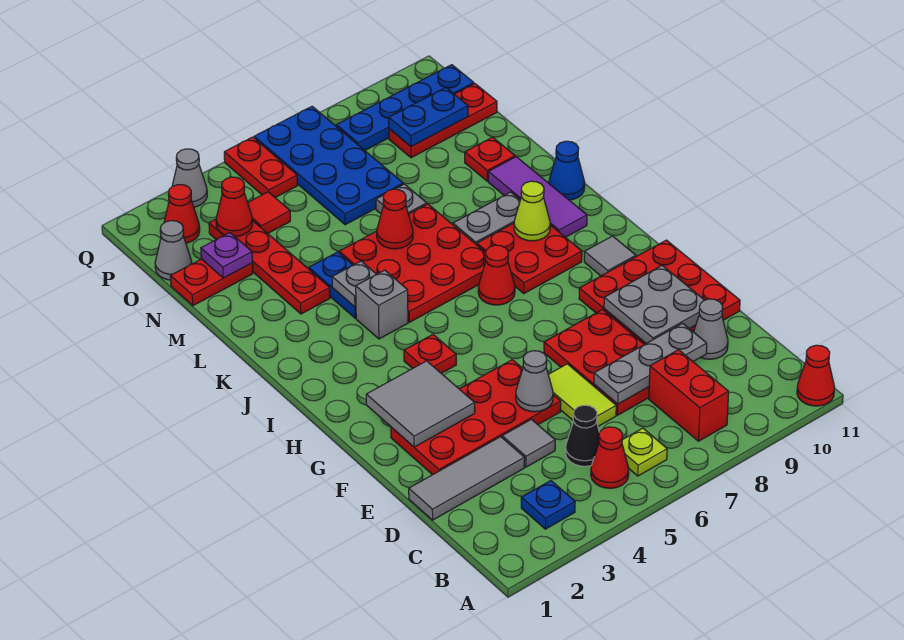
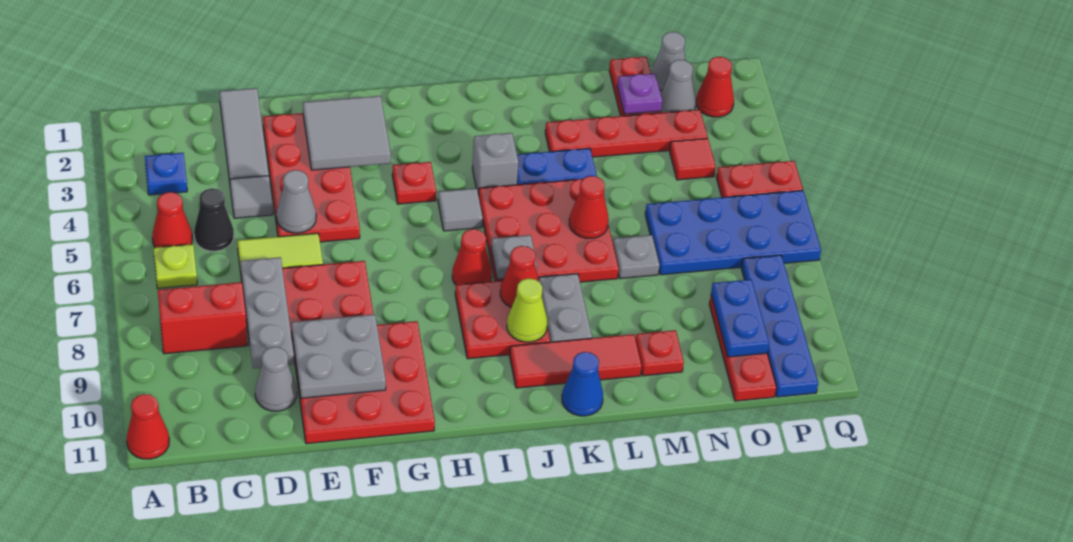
grey tile H10 level 1 -> grey tile I5 level 1
purple tile J10:L10 level 1 -> red tile J10:L10 level 1
grey plate K4 level 2 -> grey plate J7 level 2
red cone O3 level 2 -> red cone J8 level 2
grey cone Q3 level 1 -> grey cone O2 level 1

